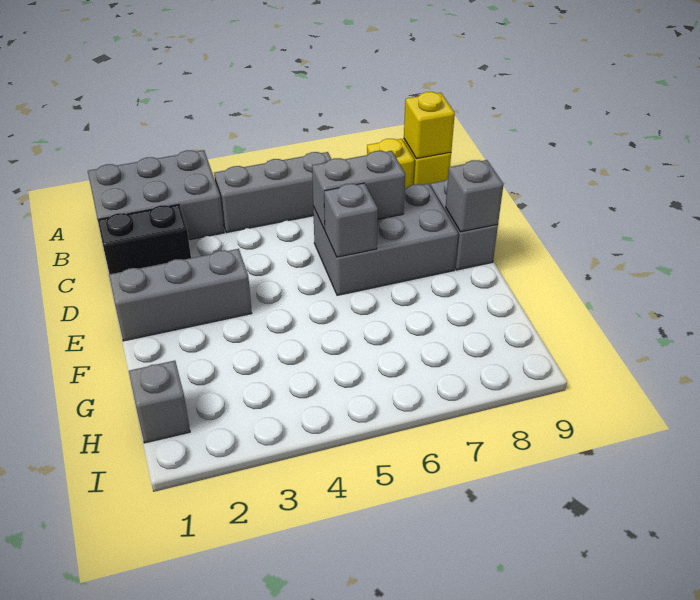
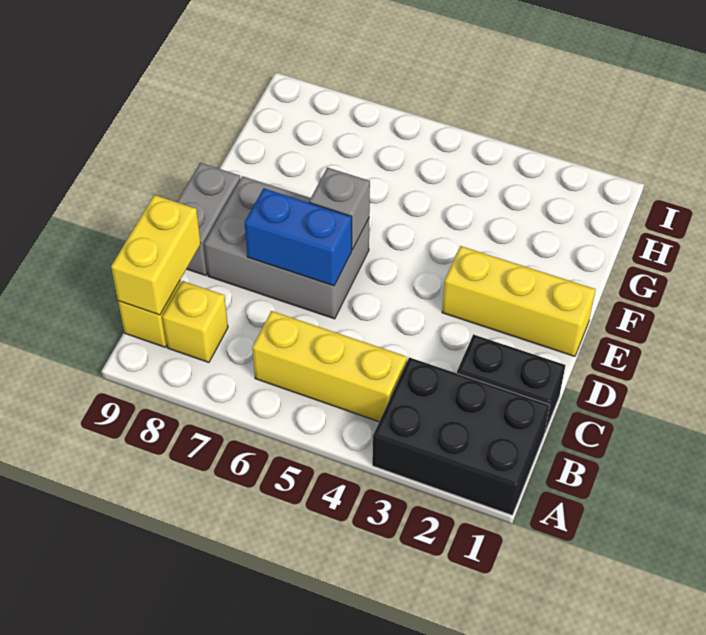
grey brick A1:B3 level 1 -> black brick A1:B3 level 1
grey brick B4:B6 level 1 -> yellow brick B4:B6 level 1
yellow brick B9 level 2 -> yellow brick B9:C9 level 2
grey brick D6:D7 level 2 -> blue brick D6:D7 level 2
grey brick E1:E3 level 1 -> yellow brick E1:E3 level 1
grey brick E9 level 2 -> none
grey brick H1 level 1 -> none

